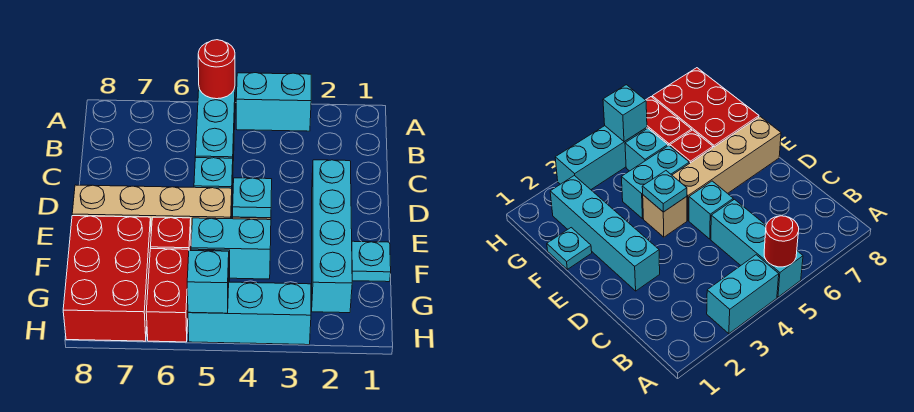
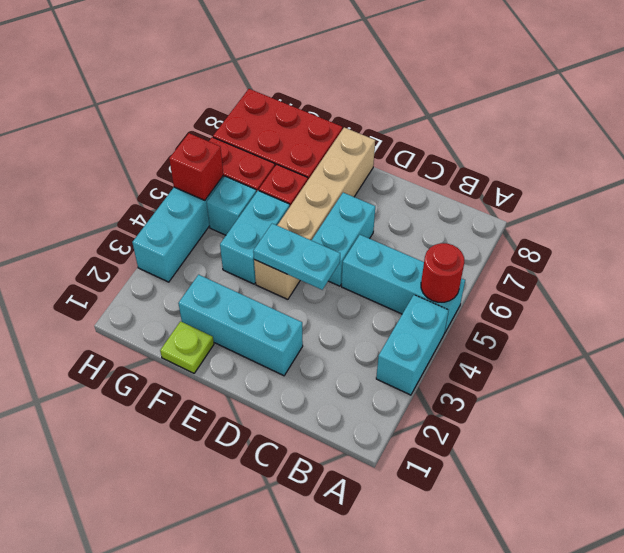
cyan brick D2:G2 level 1 -> cyan brick D2:F2 level 1
cyan brick D5 level 1 -> cyan brick D5:D6 level 1
cyan plate E4 level 2 -> cyan plate D4:E4 level 2
cyan plate F1 level 1 -> lime plate F1 level 1
cyan brick H5 level 2 -> red brick H5 level 2

